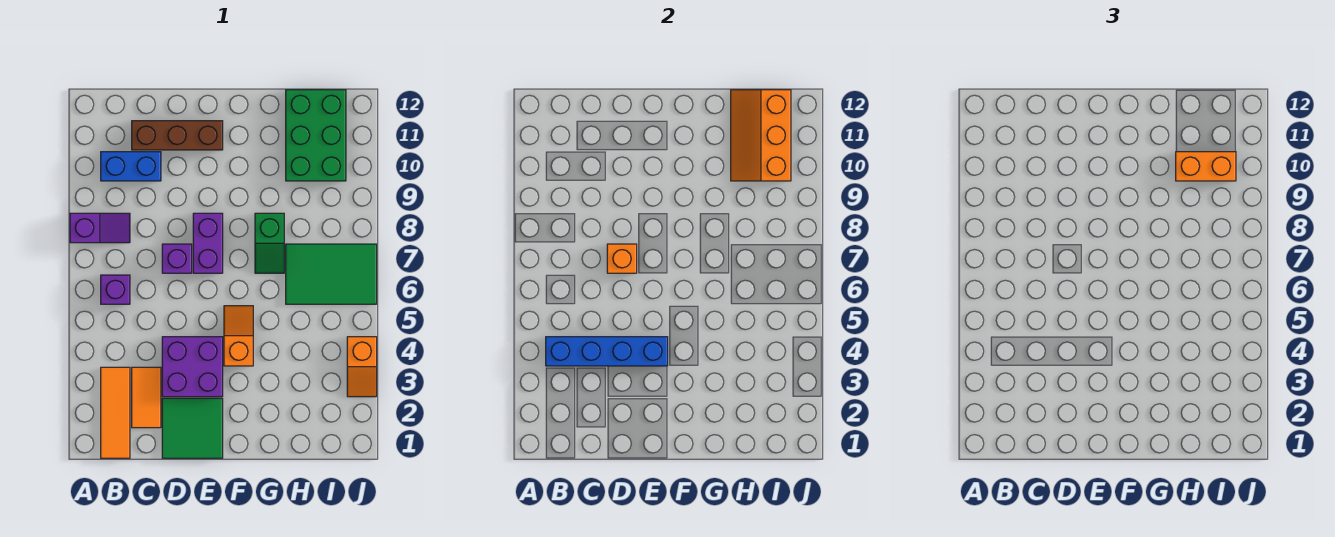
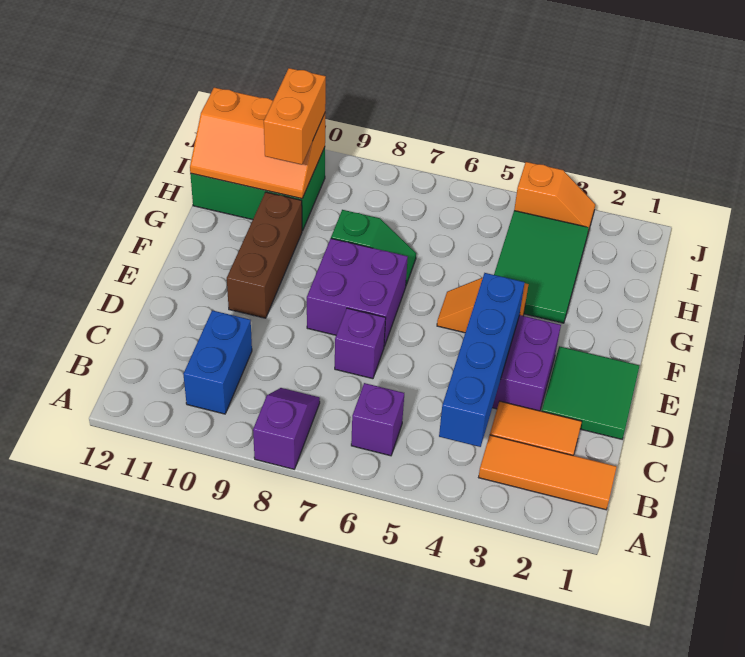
brown brick C11:E11 level 1 -> brown brick E10:G10 level 1
orange brick D7 level 2 -> none
purple brick E7:E8 level 1 -> purple brick E7:F8 level 1
green tile H6:J7 level 1 -> green tile G3:I4 level 1

